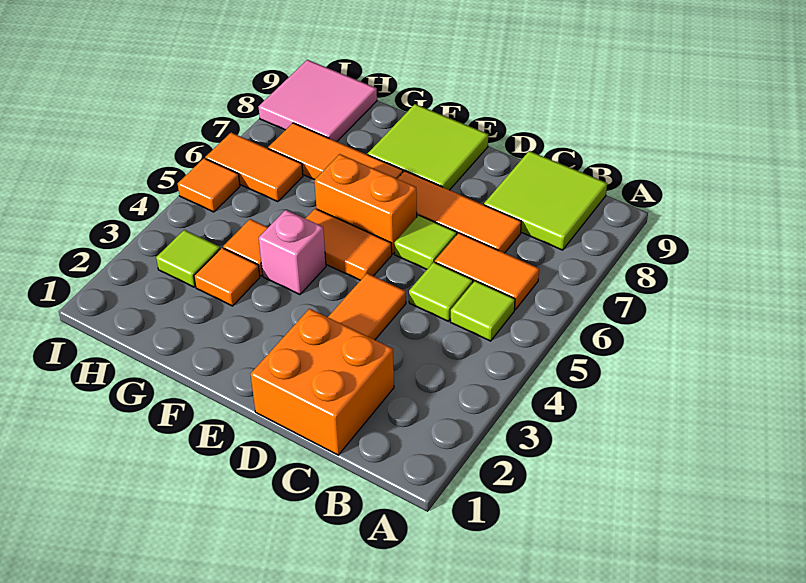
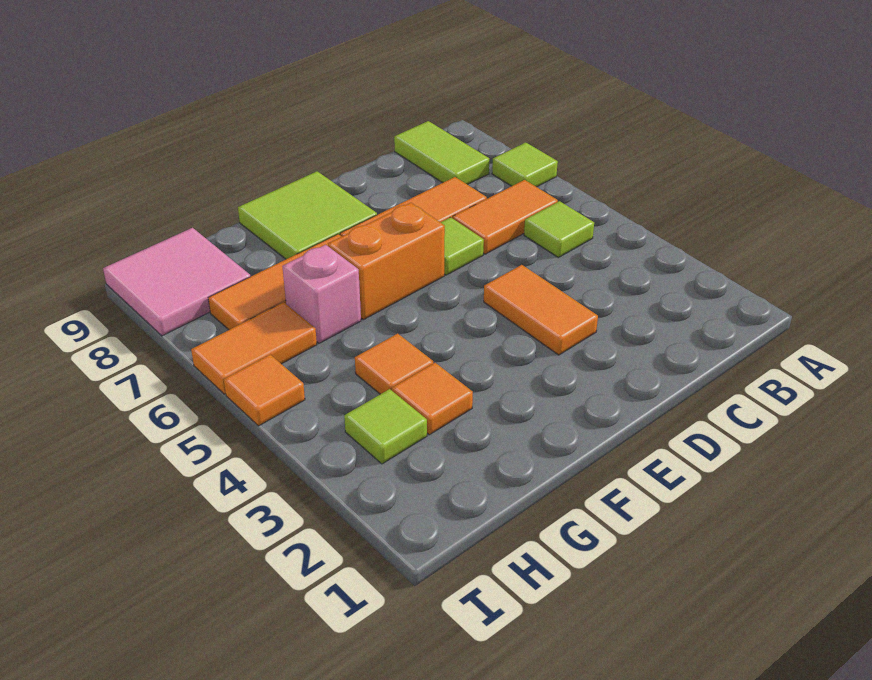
lime tile B8:C9 level 1 -> lime tile B8:B9 level 1
orange brick C1:D2 level 1 -> none
lime tile C5 level 1 -> lime tile A7 level 1
orange tile E5:F5 level 1 -> none
pink brick F4 level 1 -> pink brick G6 level 1

